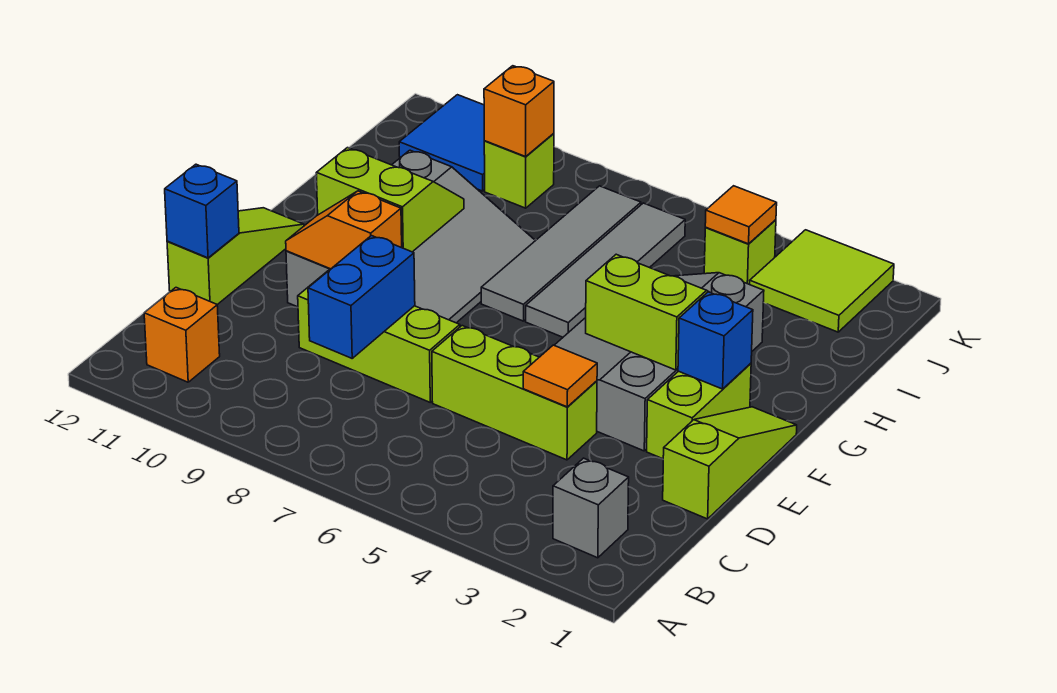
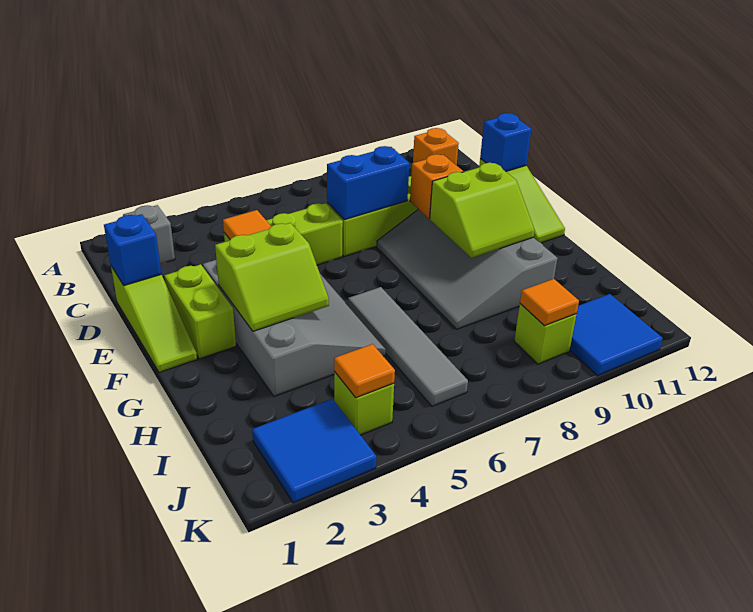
blue brick C8:D8 level 2 -> blue brick D7:D8 level 2
blue brick F2 level 2 -> blue brick D1 level 2
grey tile G7:J7 level 1 -> none
lime tile J2:K3 level 1 -> blue tile J2:K3 level 1
orange brick J9 level 2 -> orange tile J9 level 2

